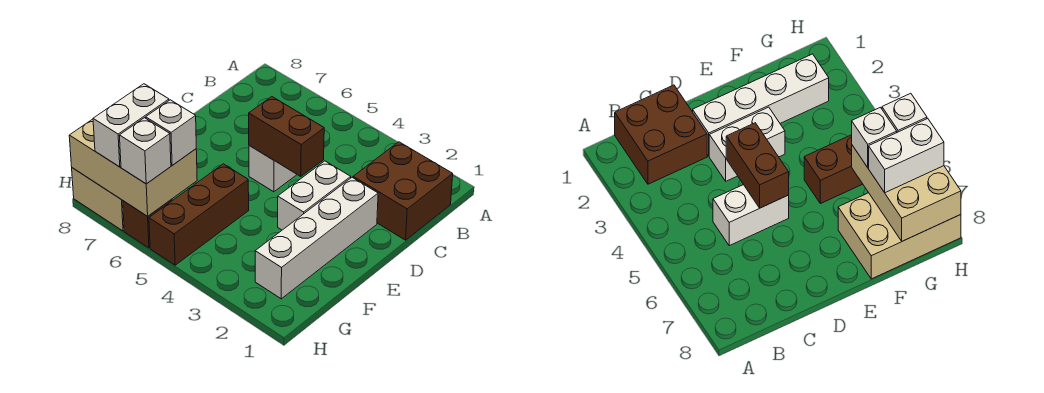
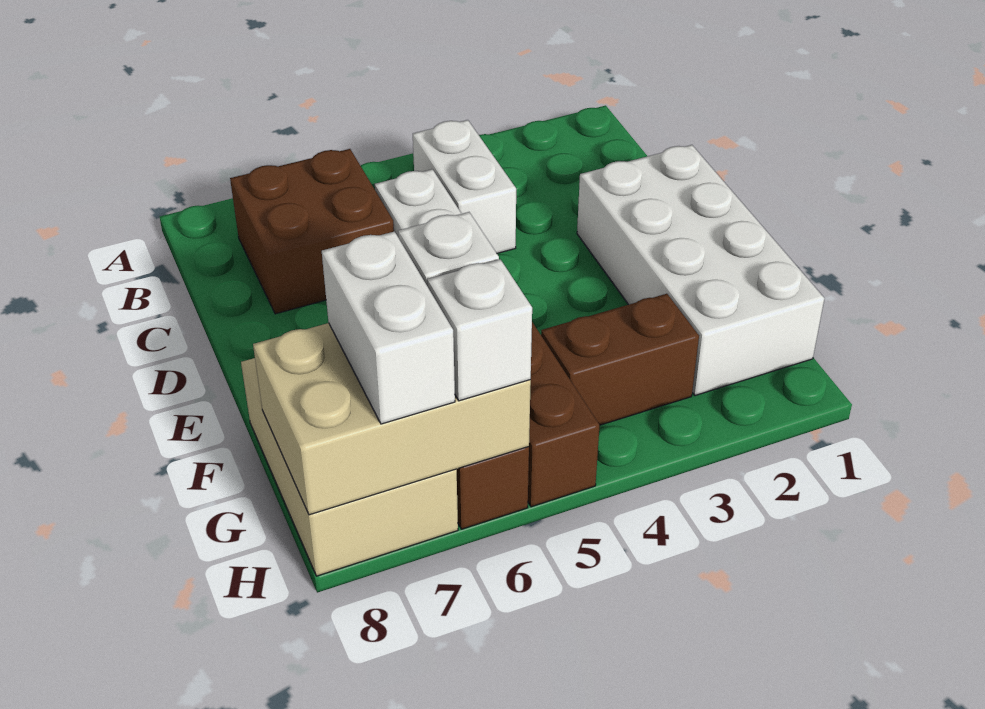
brown brick B1:C2 level 1 -> brown brick B6:C7 level 1
white brick D2:G2 level 1 -> white brick D1:G2 level 1
white brick D3:E3 level 1 -> white brick B4:C4 level 1
brown brick D4:D5 level 2 -> brown brick G3:G4 level 1

